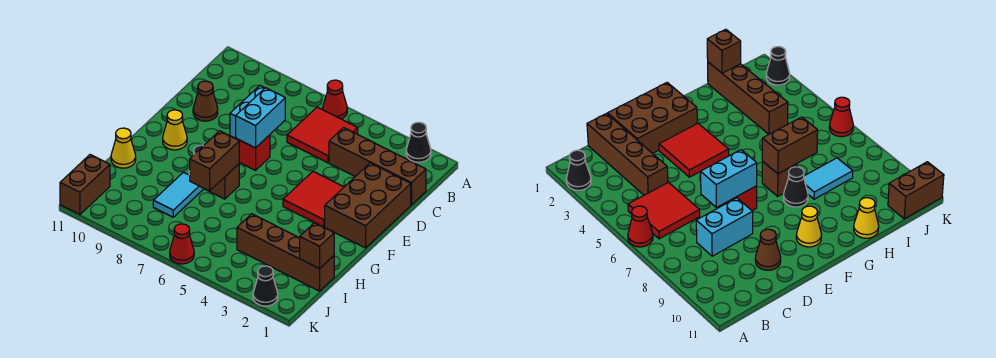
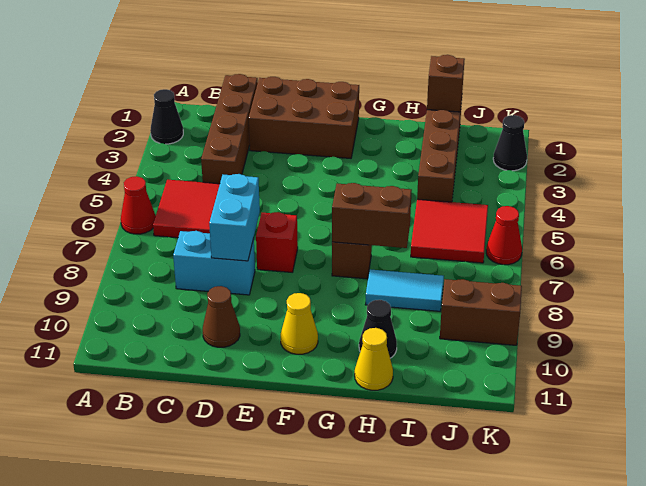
cyan brick D7:E7 level 2 -> cyan brick D7:D8 level 2
red tile E3:F4 level 1 -> red tile I5:J6 level 1
black cone G8 level 1 -> black cone H10 level 1
brown brick J11:K11 level 1 -> brown brick J9:K9 level 1

